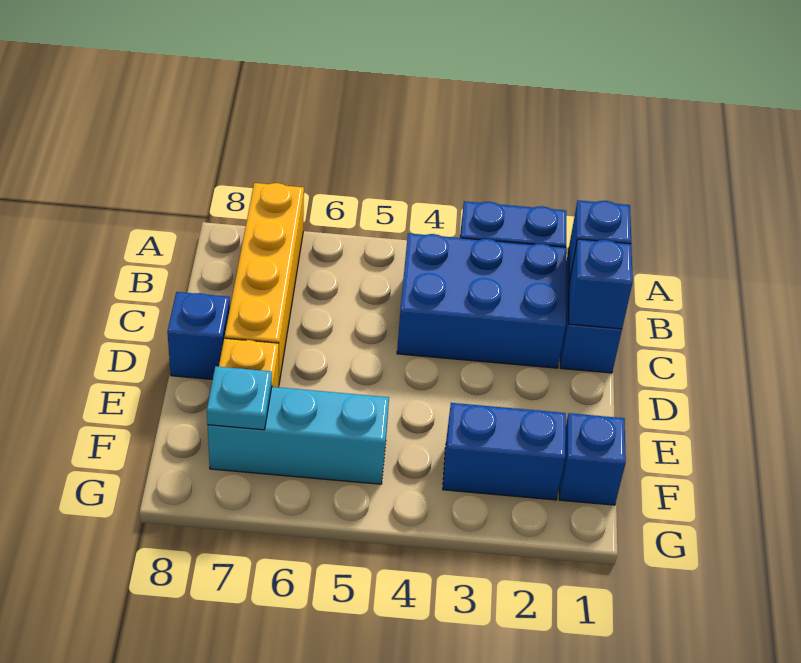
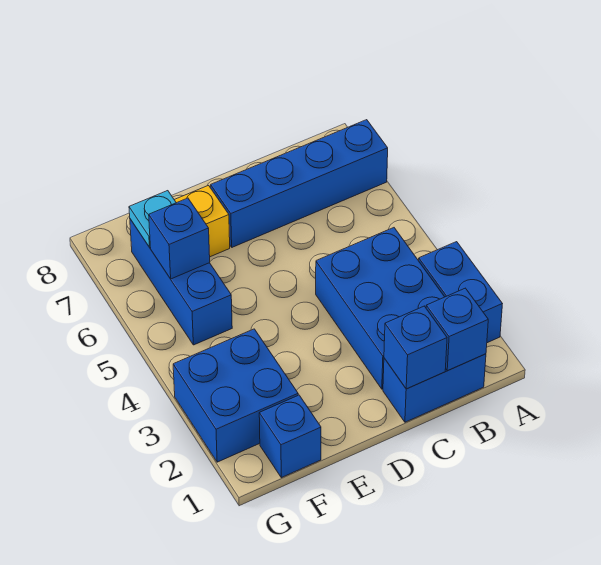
yellow brick A7:D7 level 1 -> blue brick A7:D7 level 1
blue brick D8 level 1 -> blue brick F6 level 2
blue brick F2:F3 level 1 -> blue brick F2:G3 level 1
cyan brick F5:F7 level 1 -> blue brick F5:F7 level 1

